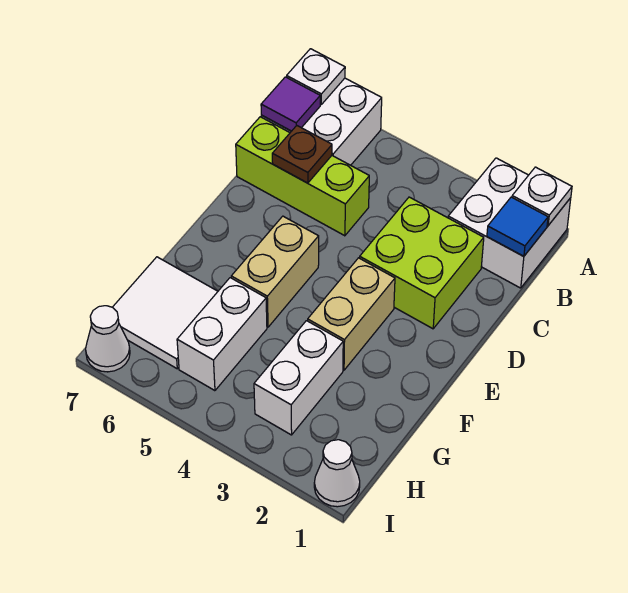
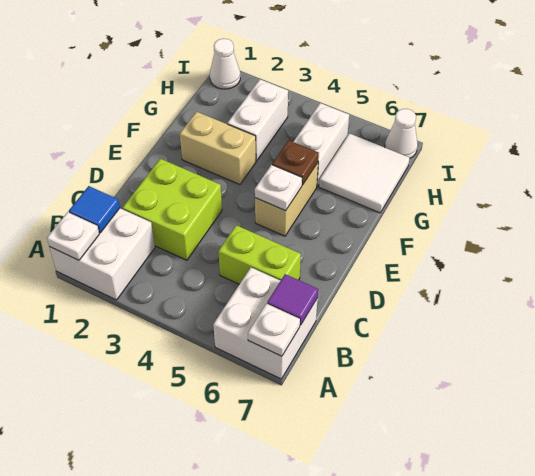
lime brick C5:C7 level 1 -> lime brick C5:C6 level 1
brown plate C6 level 2 -> brown plate F5 level 2
tan brick E3:F3 level 1 -> tan brick F2:F3 level 1
none -> white plate E5 level 2

